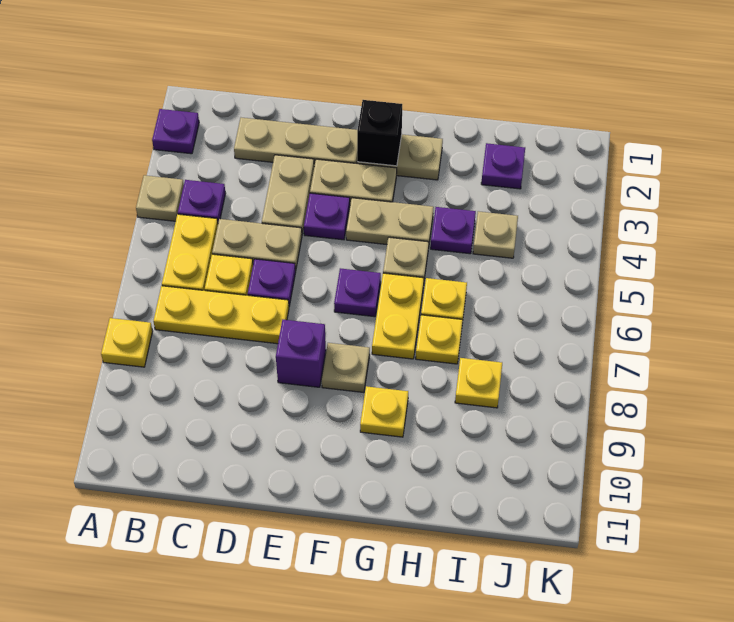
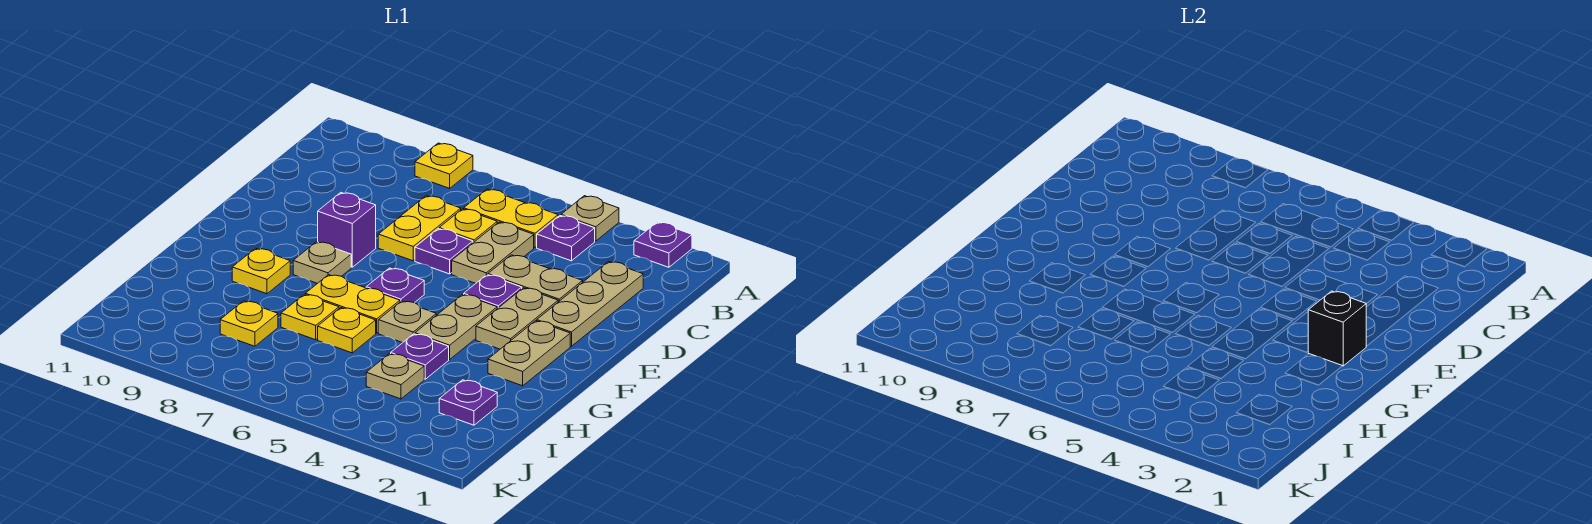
yellow plate B7:D7 level 1 -> yellow plate C7:D7 level 1

